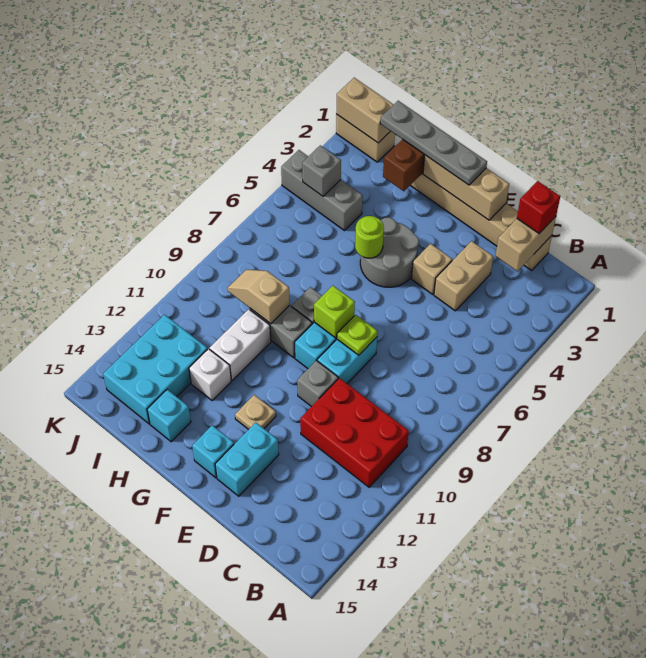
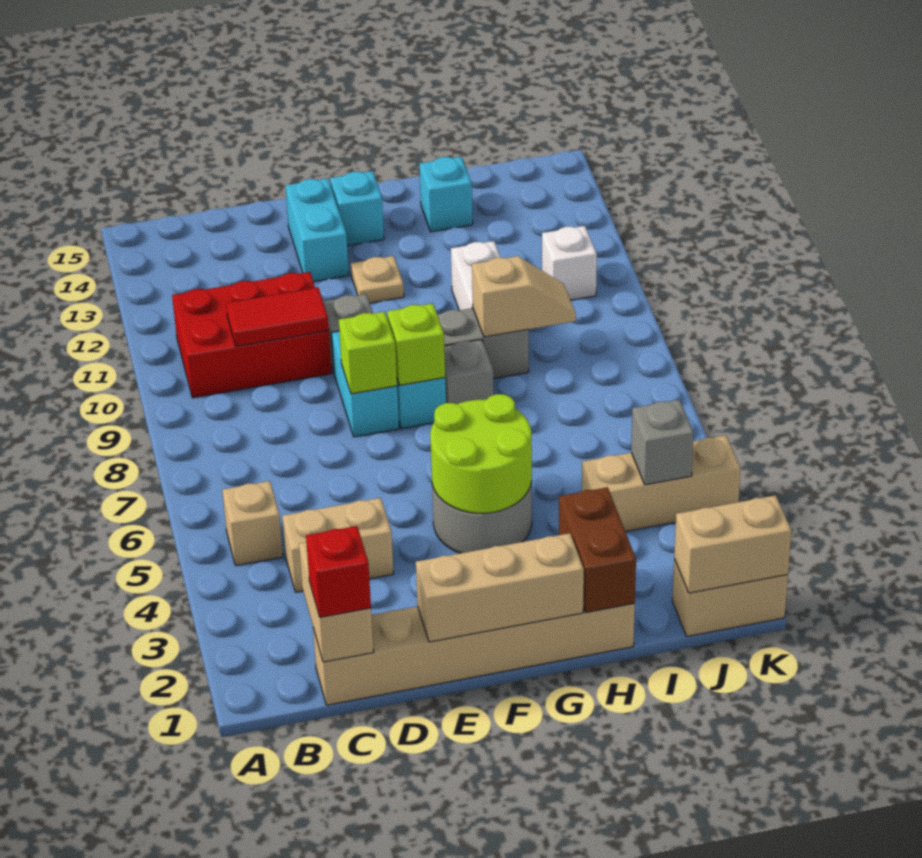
none -> red tile C10:D10 level 2
tan brick D3:D4 level 1 -> tan brick C4:D4 level 1
tan brick E4 level 1 -> tan brick B5 level 1
lime plate E8 level 2 -> lime brick E8 level 2
grey plate F1:I1 level 3 -> none
lime round brick G5 level 2 -> lime round brick F4:G5 level 2
white brick H12 level 1 -> white brick J11 level 1
grey brick I4:K4 level 1 -> tan brick I4:K4 level 1
cyan brick I12:J14 level 1 -> none

